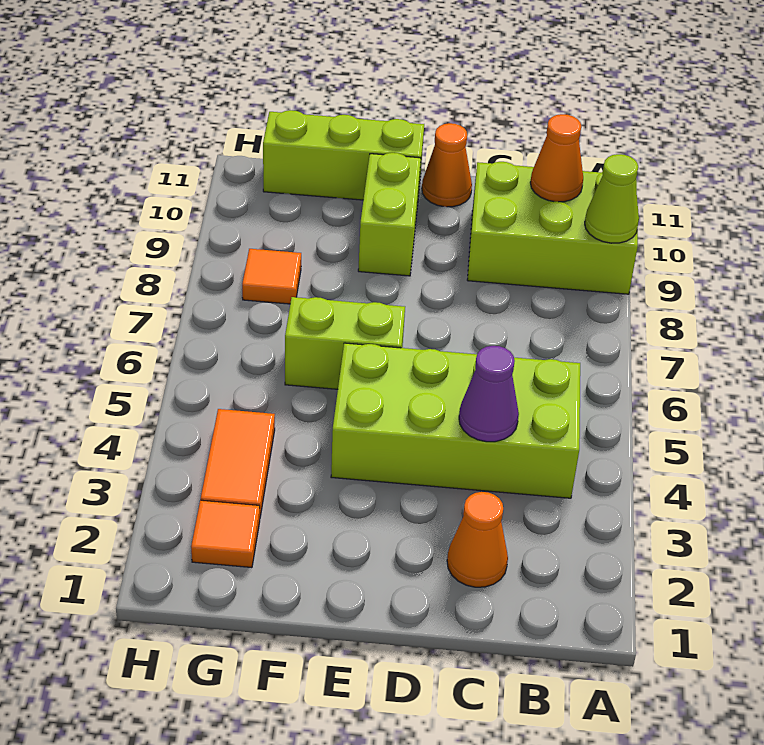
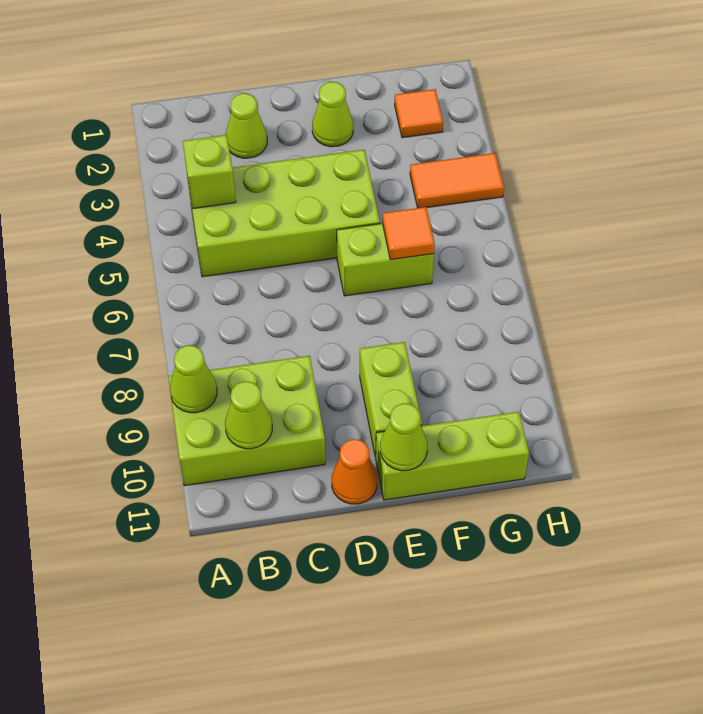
none -> lime brick B4 level 2
orange cone B10 level 2 -> lime cone B10 level 2
orange cone C2 level 1 -> lime cone C2 level 1
purple cone C4 level 2 -> none
none -> lime cone E2 level 1
none -> lime cone E11 level 2
orange tile G3:G4 level 1 -> orange tile G4:H4 level 1
orange tile G8 level 1 -> orange tile F6 level 2

